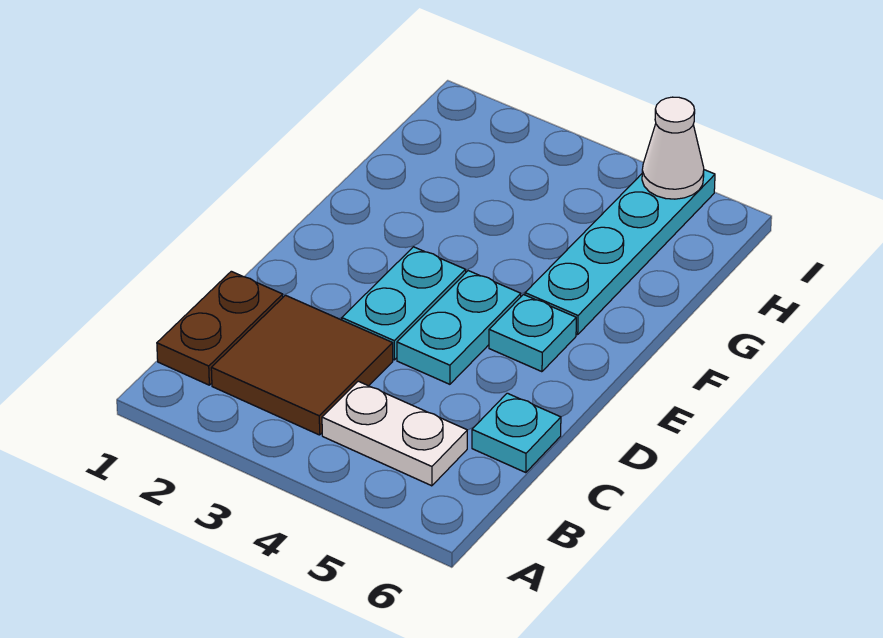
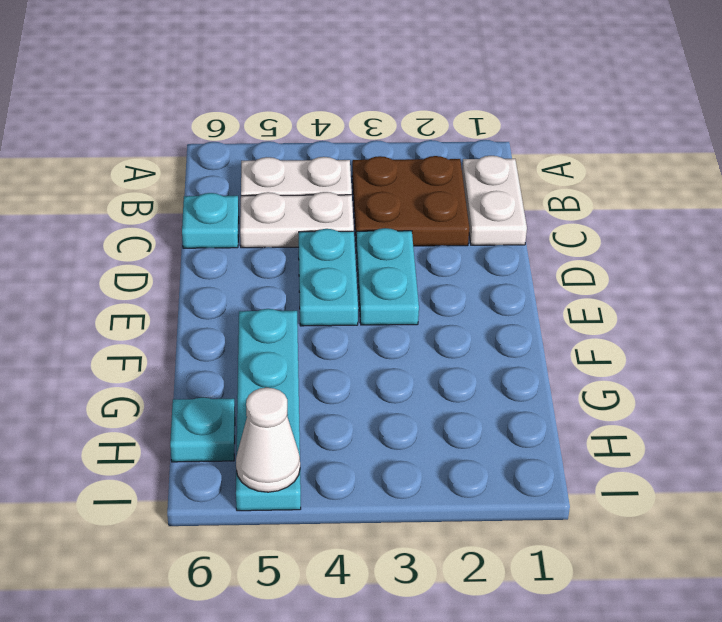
brown plate B1:C1 level 1 -> white plate B1:C1 level 1
brown tile B2:C3 level 1 -> brown plate B2:C3 level 1
none -> white plate C4:C5 level 1
cyan plate E5 level 1 -> cyan plate H6 level 1

